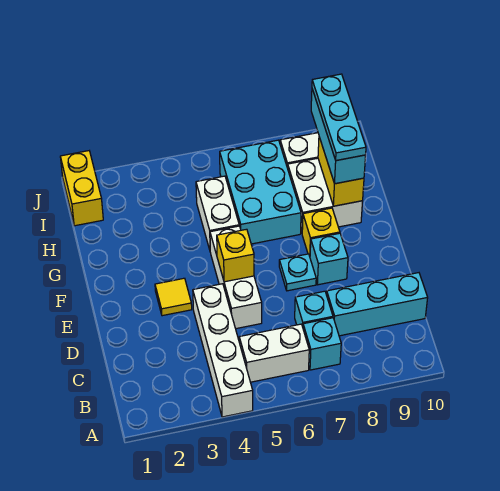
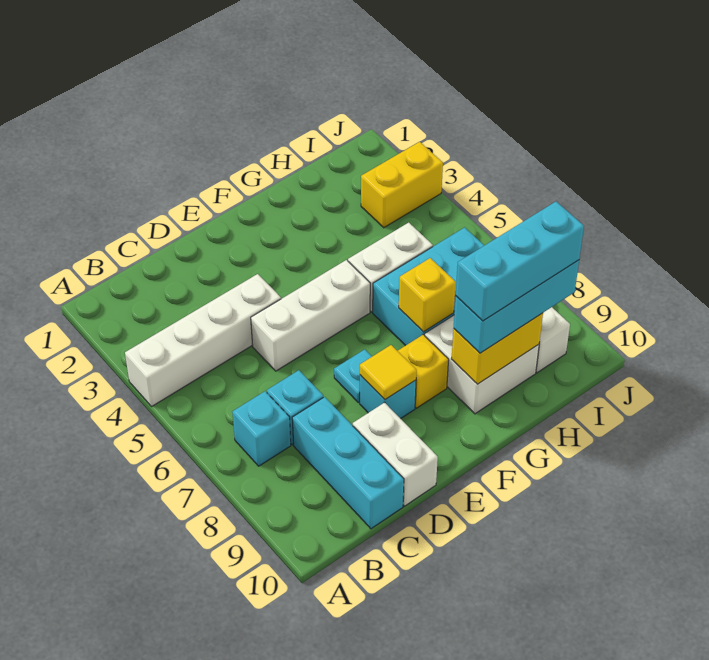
white brick B5:B6 level 1 -> white brick D9:D10 level 1
yellow tile E3 level 1 -> yellow tile E8 level 2
yellow brick E5 level 2 -> yellow brick G7 level 2
cyan plate G9:I9 level 4 -> cyan brick G9:I9 level 4
yellow brick I1:J1 level 1 -> yellow brick I3:J3 level 1

